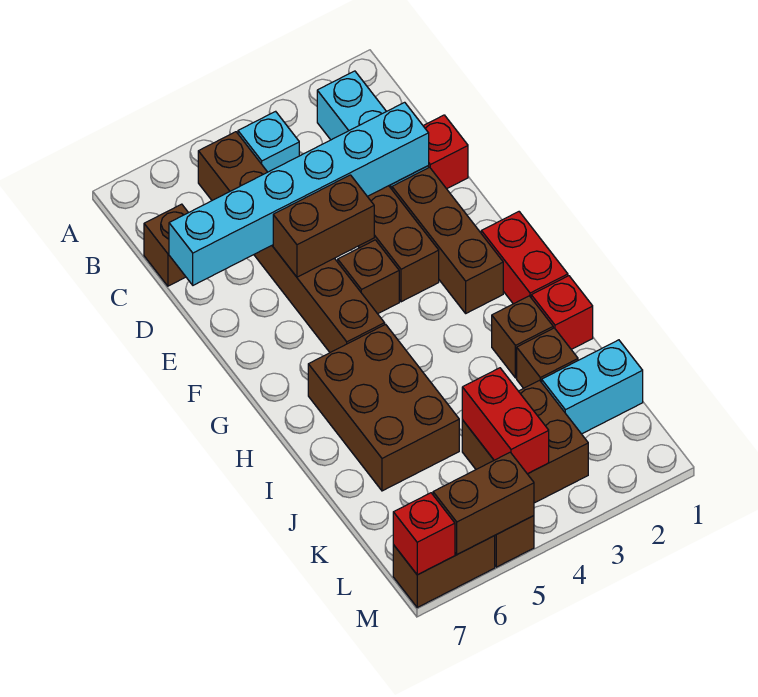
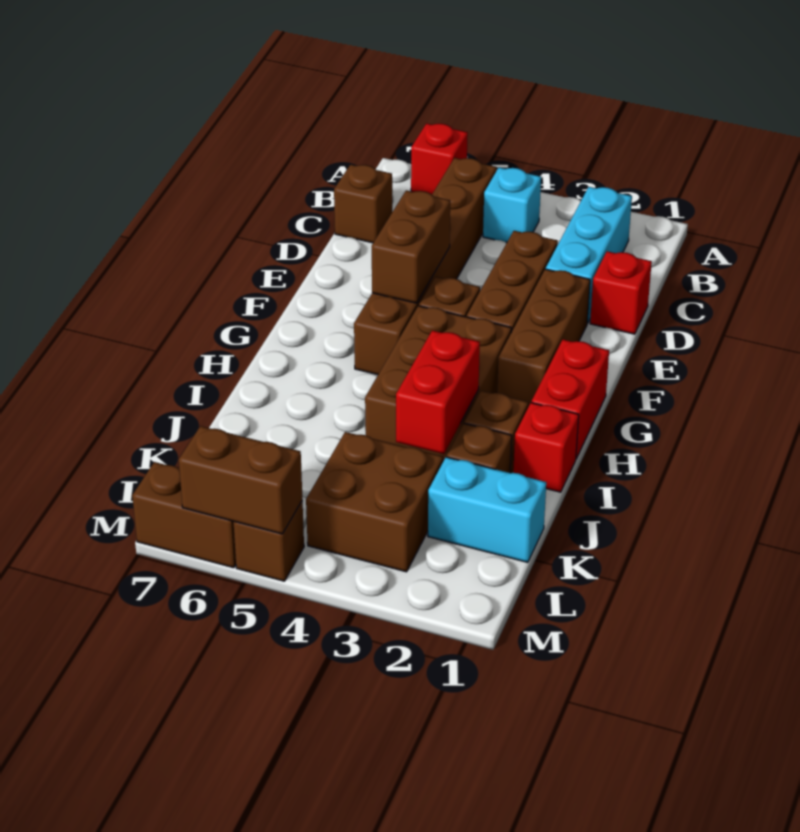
cyan brick D2:D7 level 2 -> none
brown brick E4:E5 level 2 -> brown brick E5:F5 level 2
brown brick H5:J6 level 1 -> brown brick G3:I4 level 1
red brick K4:L4 level 2 -> red brick I3:J3 level 2
red brick M7 level 2 -> red brick A6 level 1

